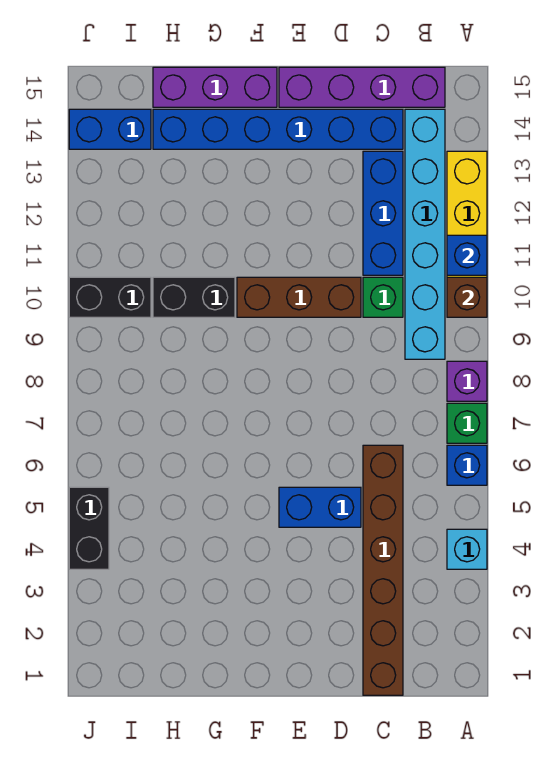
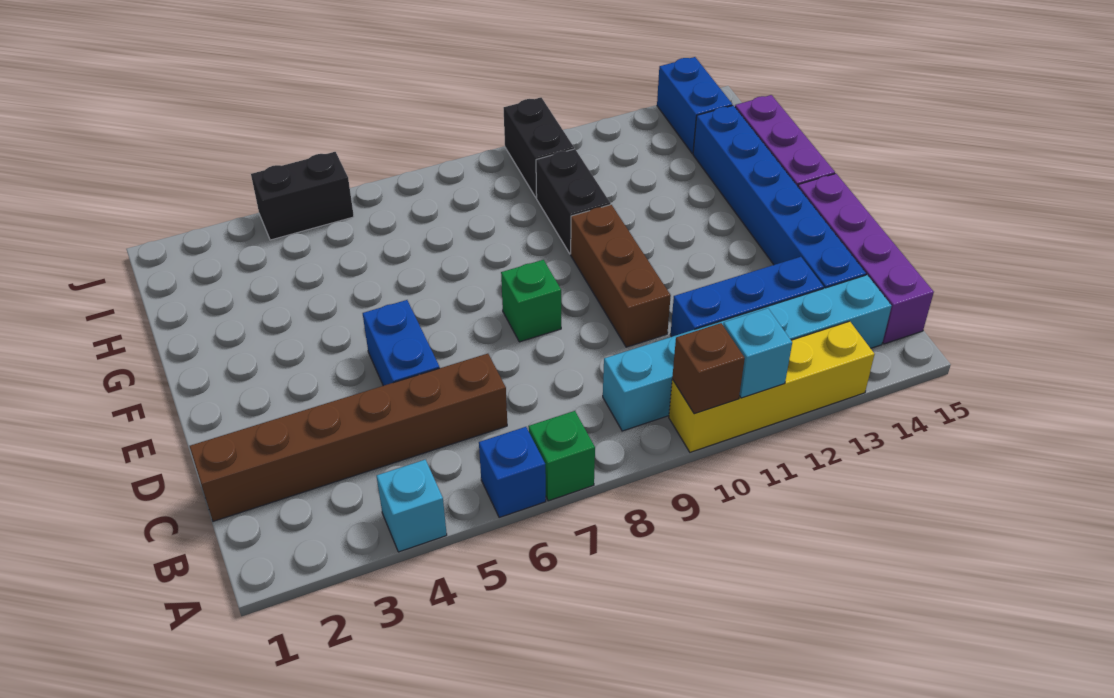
purple brick A8 level 1 -> none
blue brick A11 level 2 -> cyan brick A11 level 2
green brick C10 level 1 -> green brick E8 level 1

